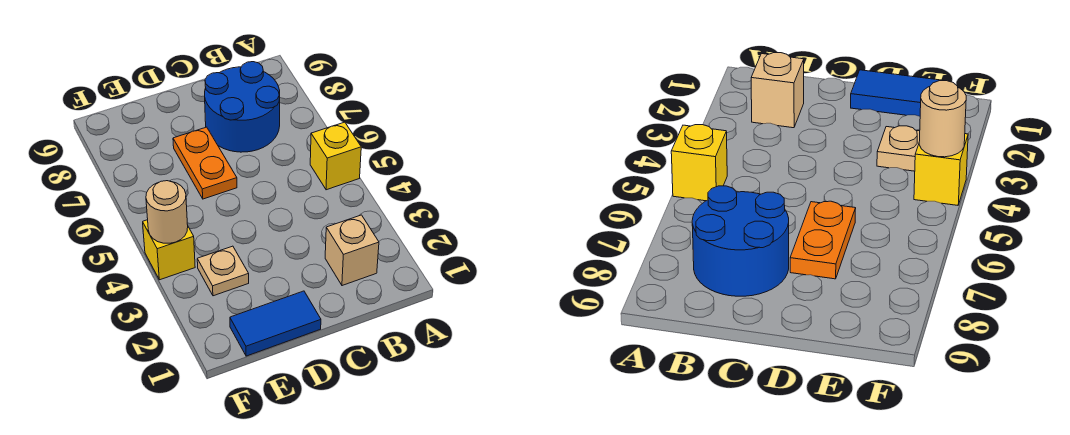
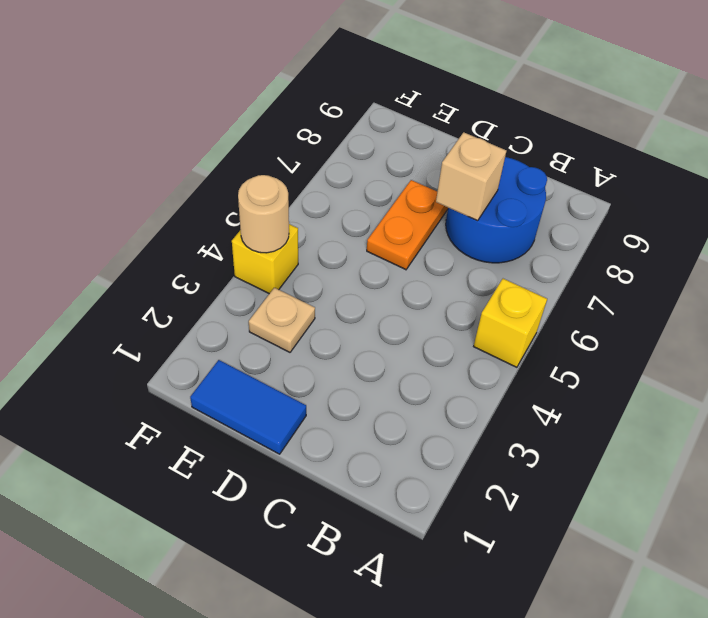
tan brick B2 level 1 -> tan brick C7 level 2

